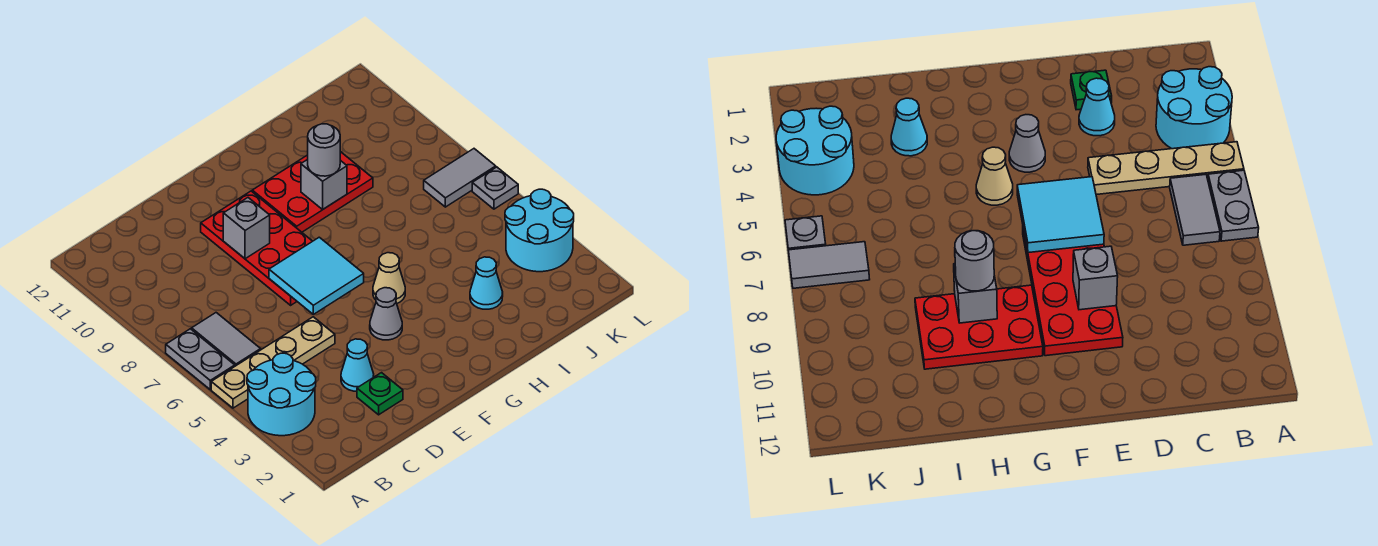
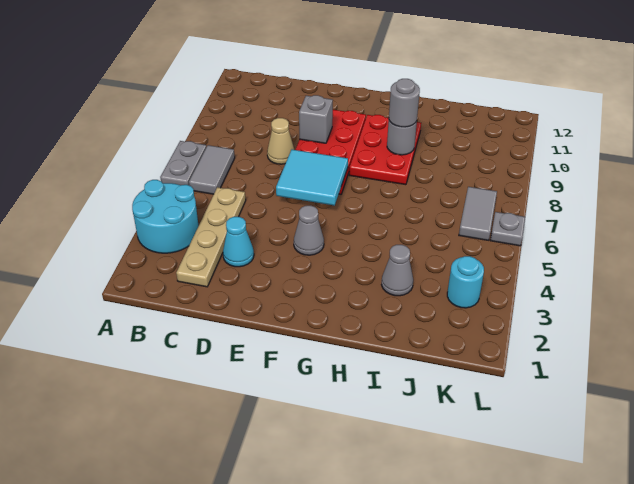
tan plate A5:D5 level 1 -> tan plate C2:C5 level 1
green plate D2 level 1 -> none
tan cone G5 level 1 -> tan cone D8 level 1
red plate G9:I10 level 1 -> red plate G8:H10 level 1
grey brick H9 level 2 -> grey round brick H9 level 2
cyan cone I3 level 1 -> grey cone I3 level 1
cyan round brick K3:L4 level 1 -> cyan round brick K3 level 1
grey tile K7:L7 level 1 -> grey tile K6:K7 level 1

